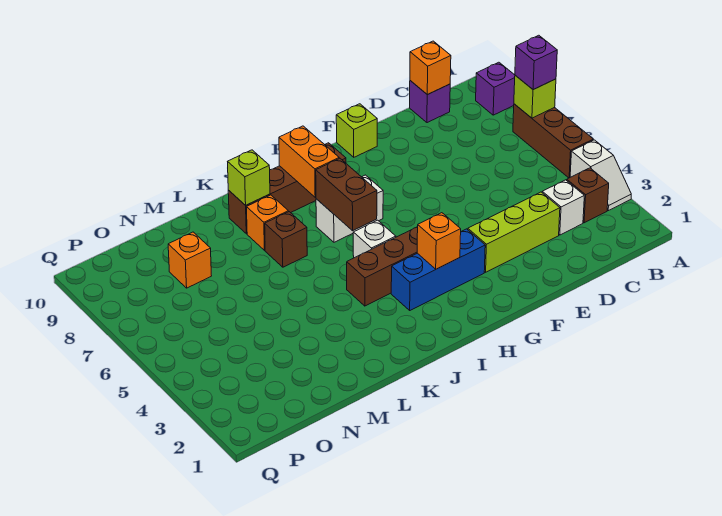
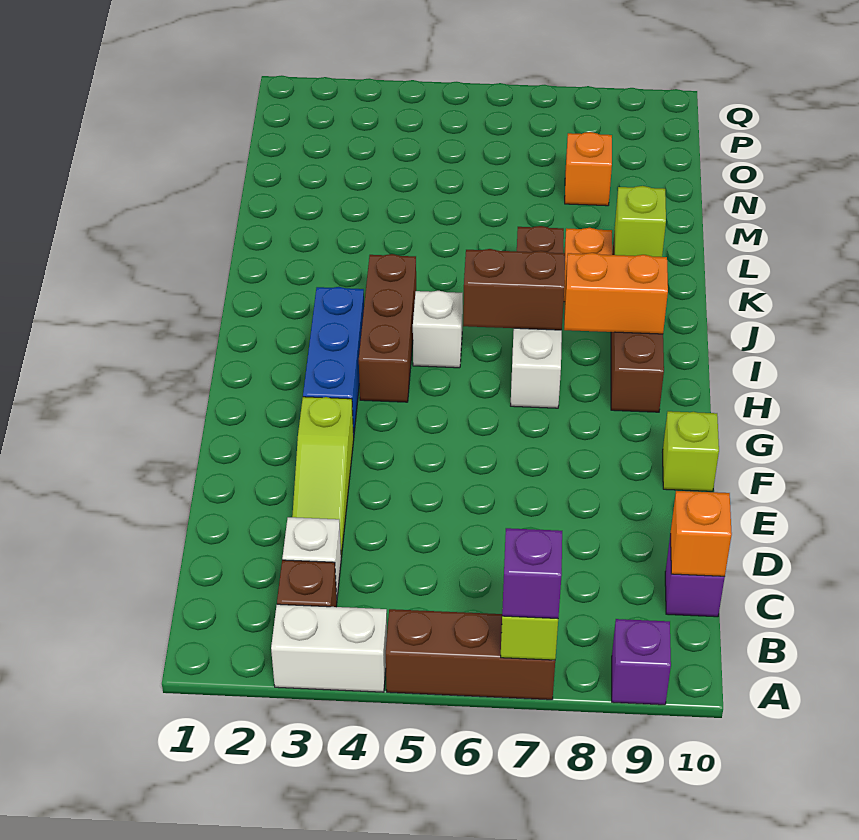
white slope A3:A4 level 1 top 4 -> white brick A3:A4 level 1
lime brick D3:F3 level 1 -> lime slope D3:F3 level 1 top F
orange brick H3 level 2 -> none

